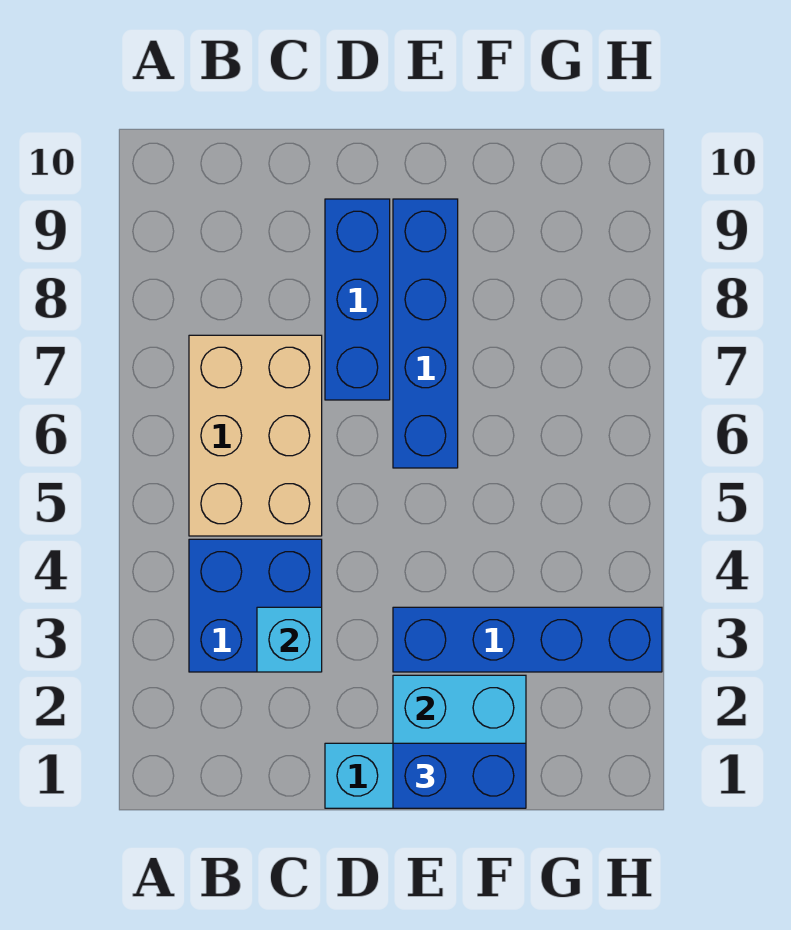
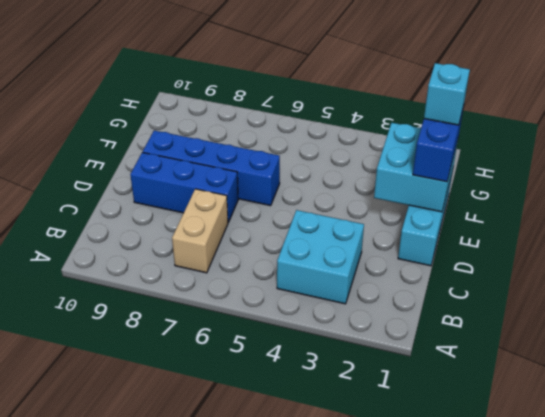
blue brick B3:C4 level 1 -> cyan brick B3:C4 level 1
tan brick B5:C7 level 1 -> tan brick B7:C7 level 1
cyan brick C3 level 2 -> cyan brick F1 level 4
blue brick E3:H3 level 1 -> none

